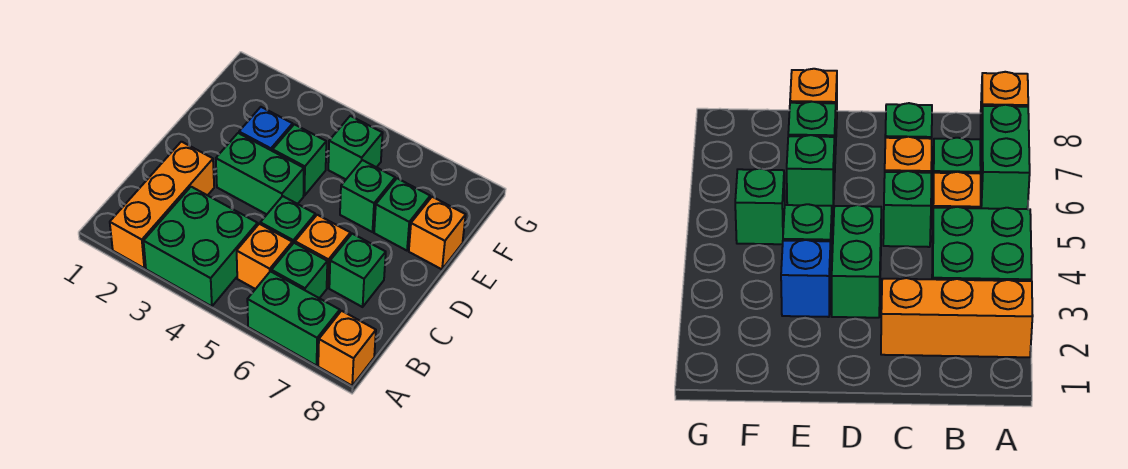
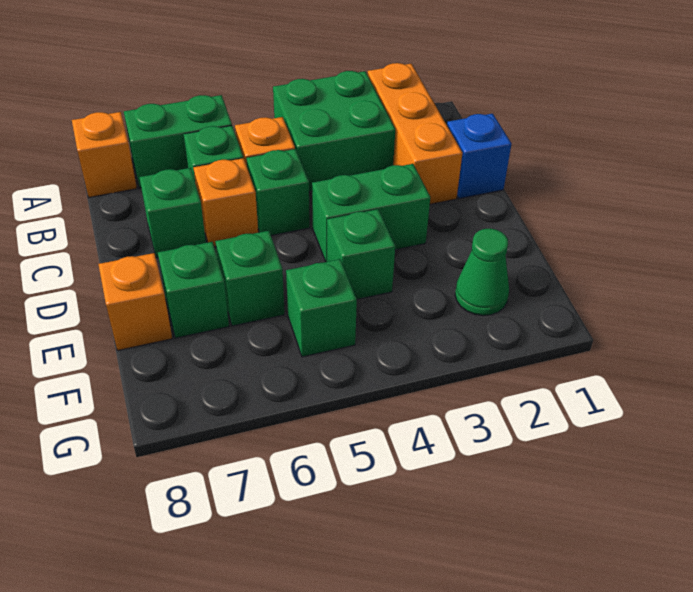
blue brick E3 level 1 -> blue brick C1 level 1
none -> green cone F2 level 1

